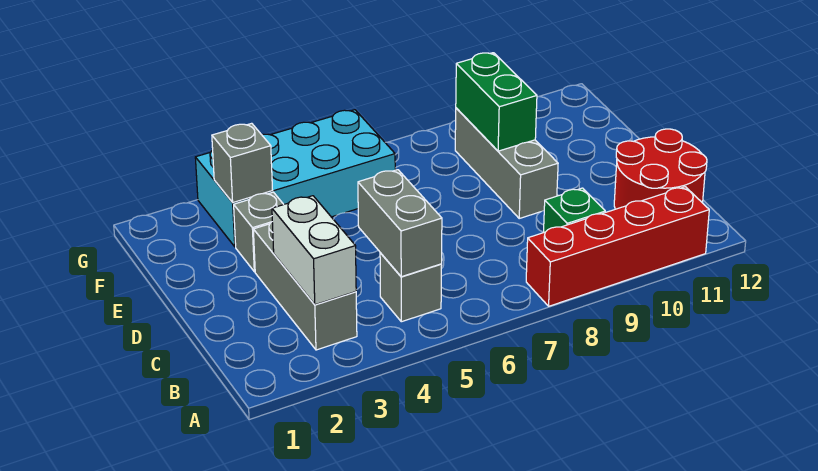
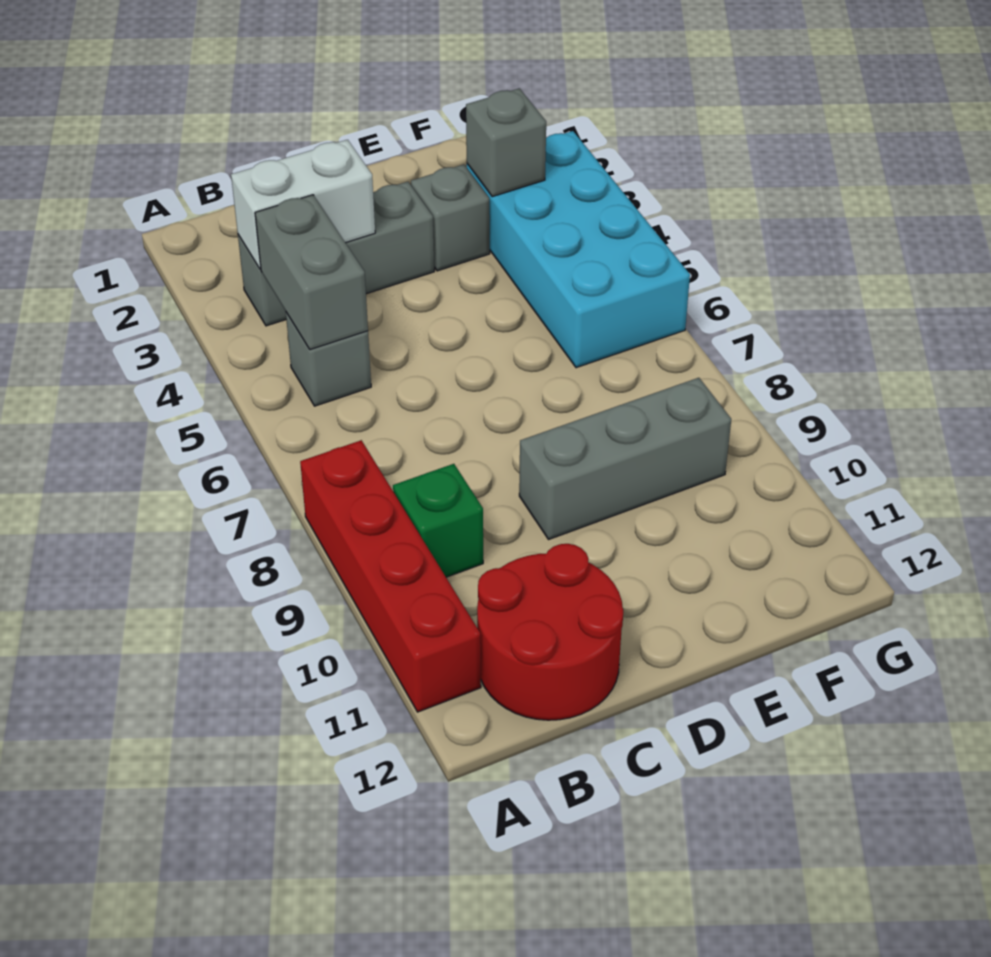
grey brick B5:C5 level 2 -> grey brick B4:B5 level 2
green brick E9:F9 level 2 -> none

